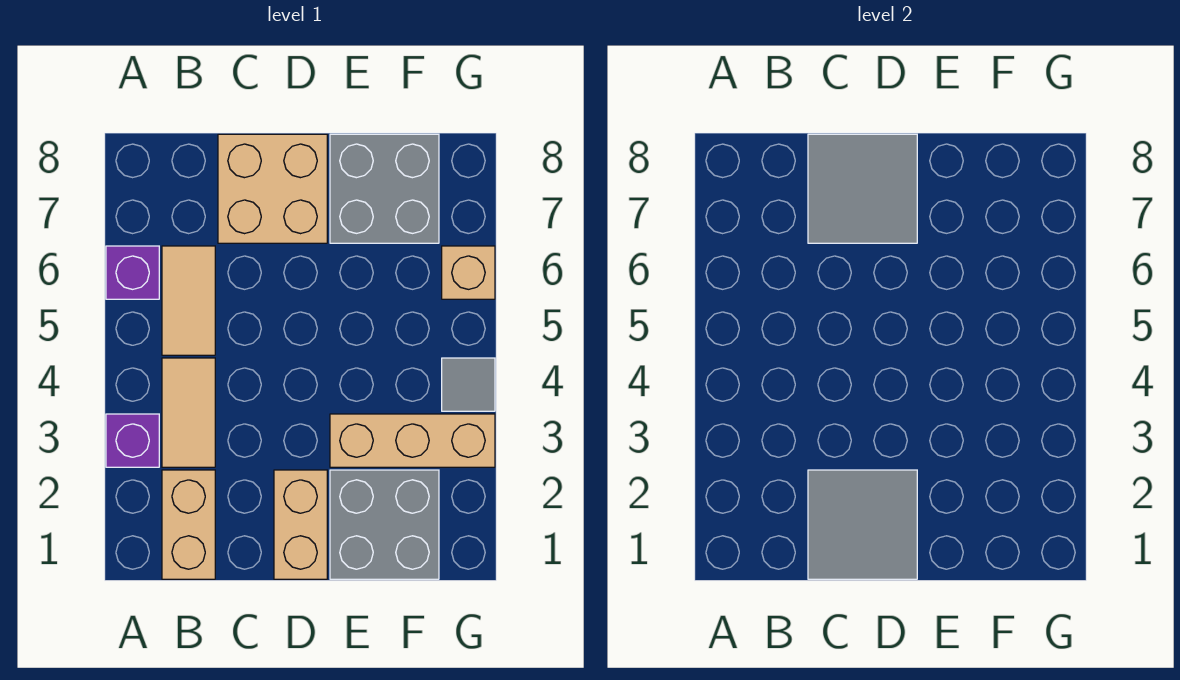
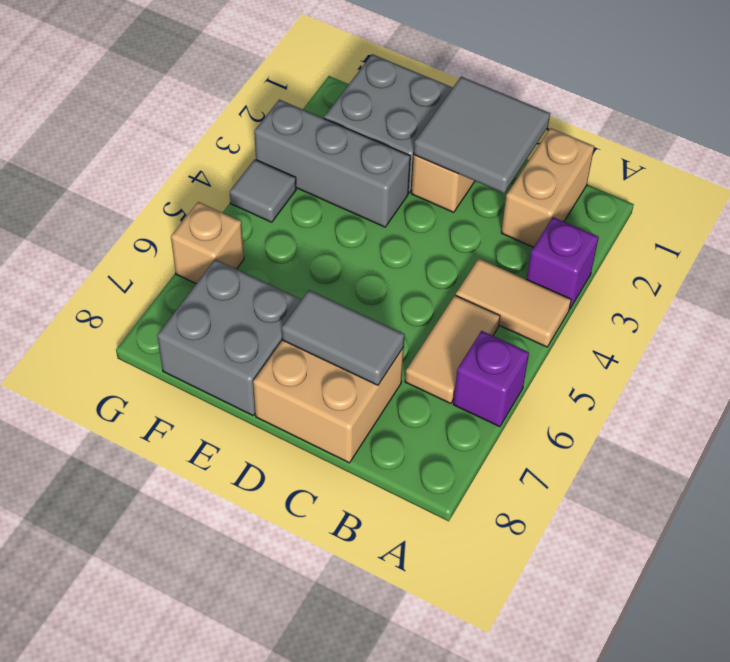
tan tile B3:B4 level 1 -> tan tile A4:B4 level 1
grey tile C7:D8 level 2 -> grey tile C7:D7 level 2
tan brick E3:G3 level 1 -> grey brick E3:G3 level 1

